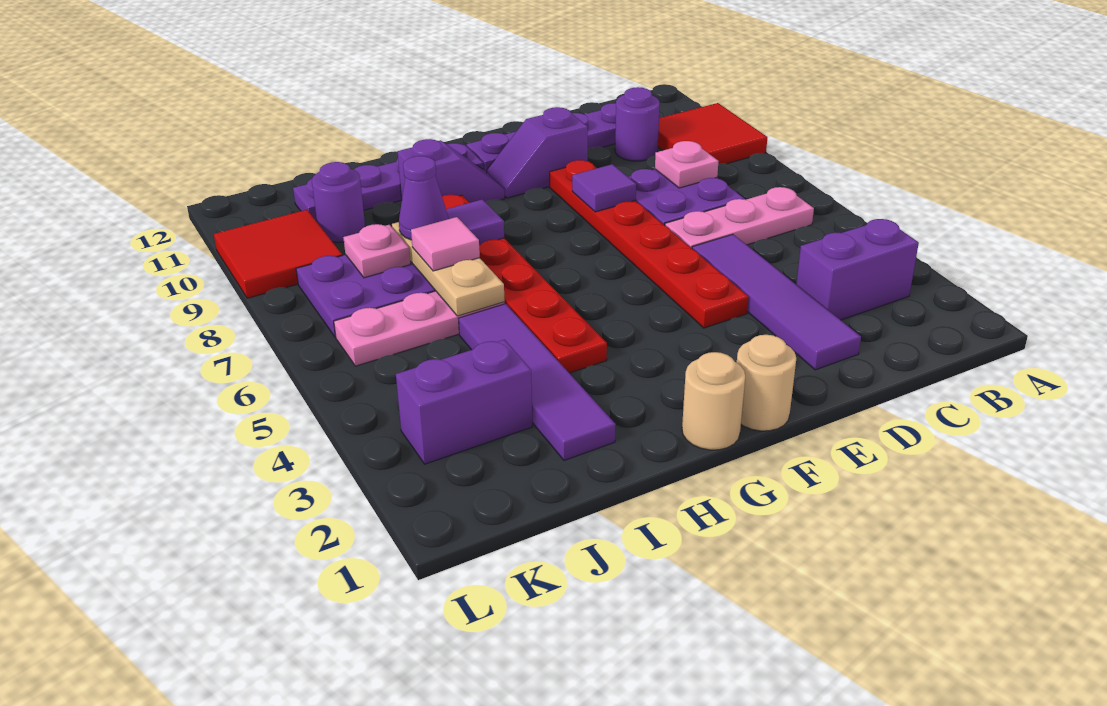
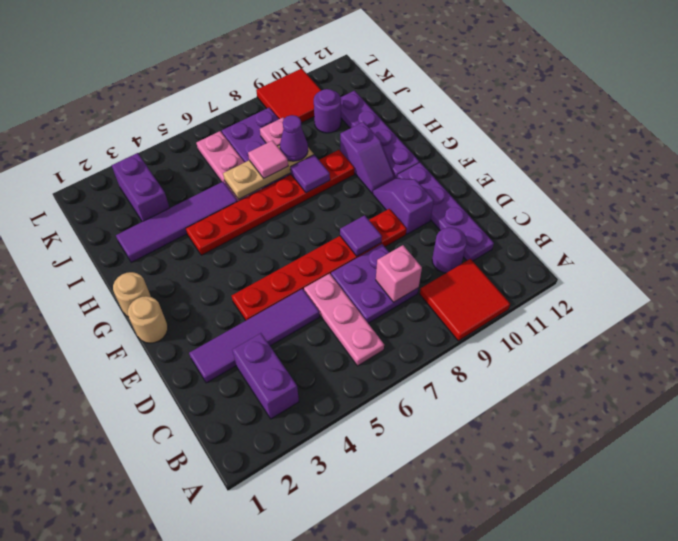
pink plate C8 level 2 -> pink brick C8 level 2

